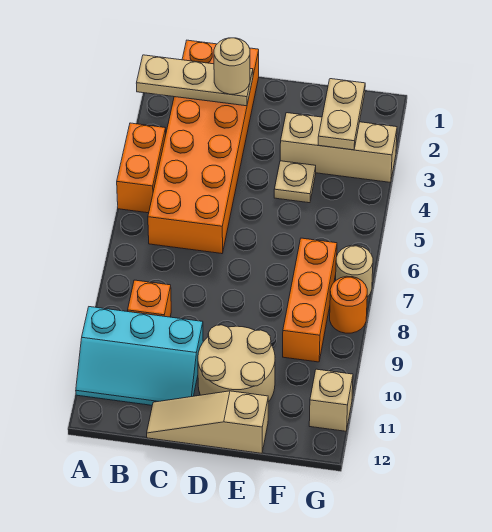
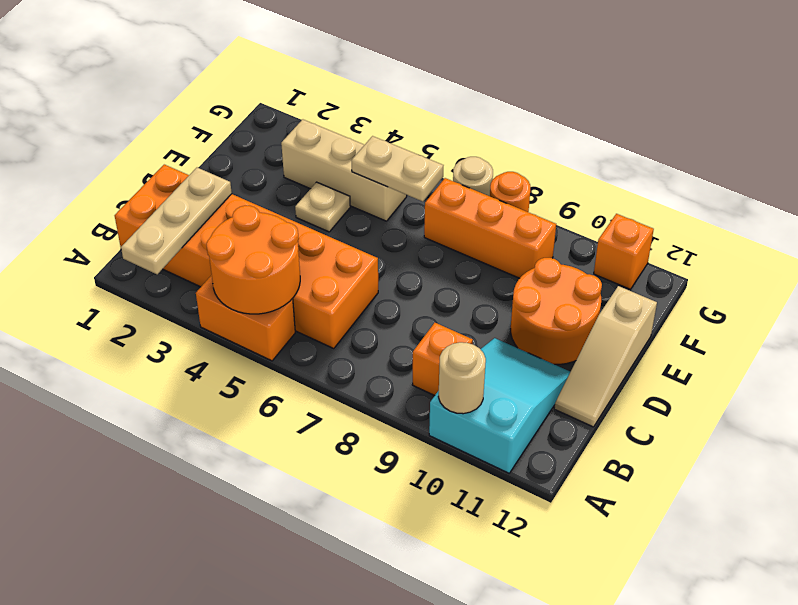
none -> orange round brick A4:B5 level 2
cyan slope A10:C11 level 1 top 10 -> cyan slope A10:C11 level 1 top A
tan round brick C2 level 3 -> tan round brick A10 level 2
tan round brick D10:E11 level 1 -> orange round brick D10:E11 level 1
tan brick E3:G3 level 1 -> tan brick F3:F5 level 1
tan plate F2:F3 level 2 -> tan plate F5:F6 level 2
tan brick G11 level 1 -> orange brick G11 level 1

